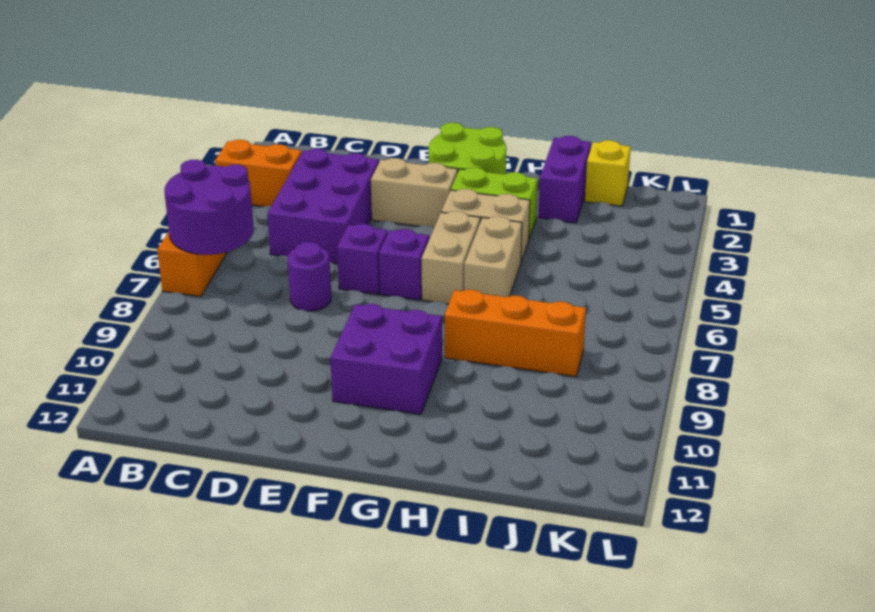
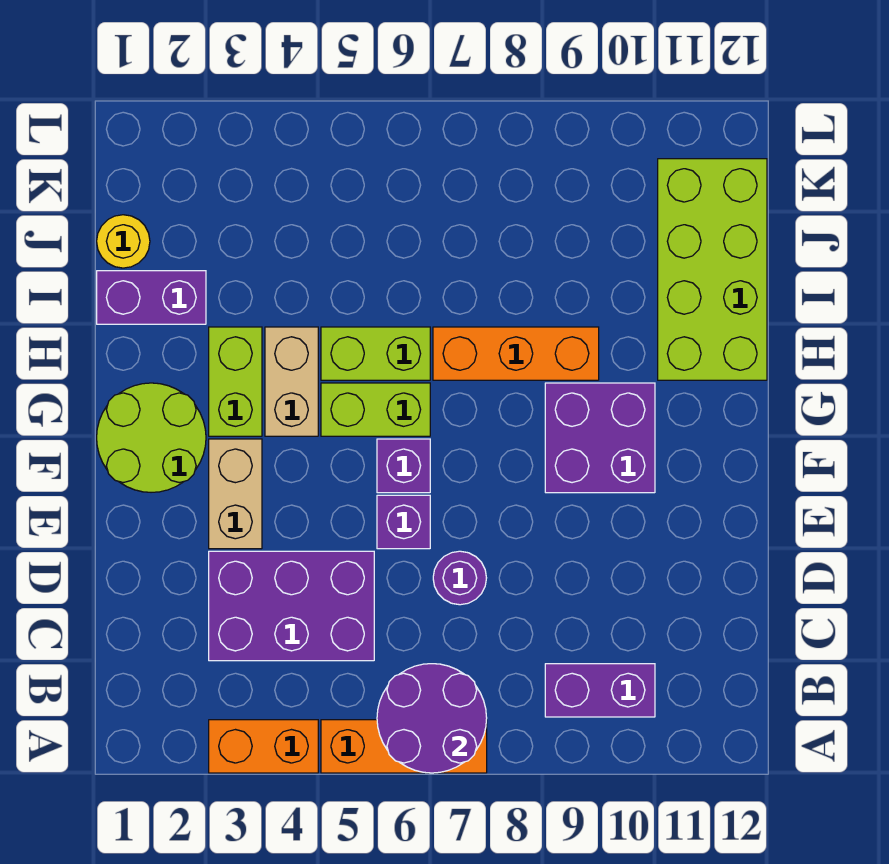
orange brick A3:B3 level 1 -> orange brick A3:A4 level 1
none -> purple brick B9:B10 level 1
tan brick G5:G6 level 1 -> lime brick G5:G6 level 1
tan brick H5:H6 level 1 -> lime brick H5:H6 level 1
orange brick H8:J8 level 1 -> orange brick H7:H9 level 1
none -> lime brick H11:K12 level 1
yellow brick J1 level 1 -> yellow round brick J1 level 1

